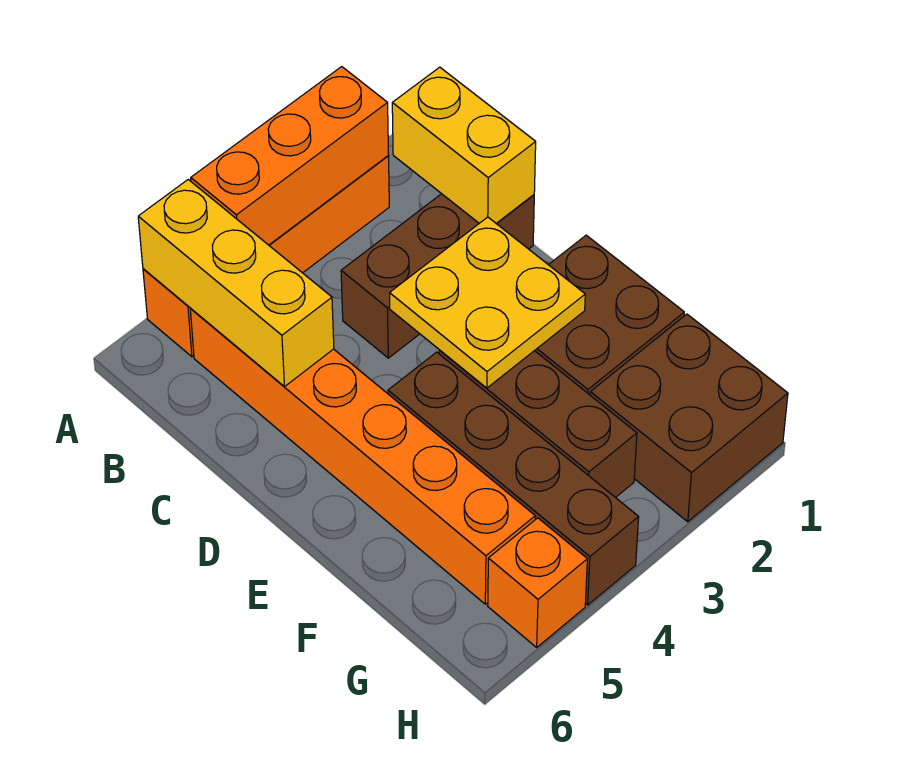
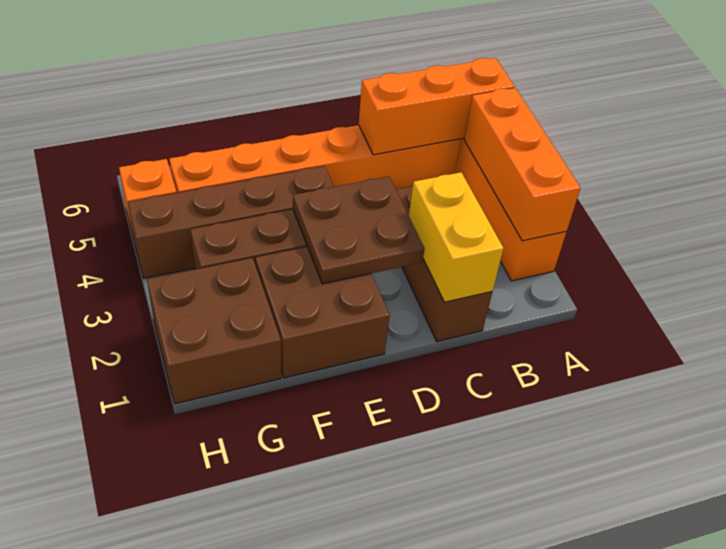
yellow brick A5:C5 level 2 -> orange brick A5:C5 level 2
yellow brick B1:C1 level 2 -> yellow brick C1:C2 level 2
yellow plate D2:E3 level 2 -> brown plate D2:E3 level 2

